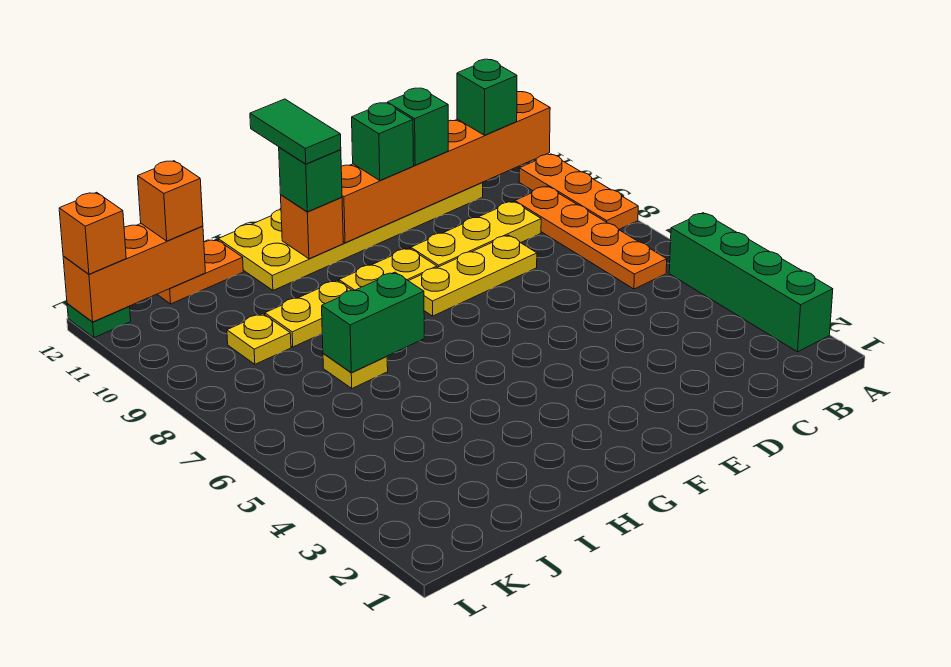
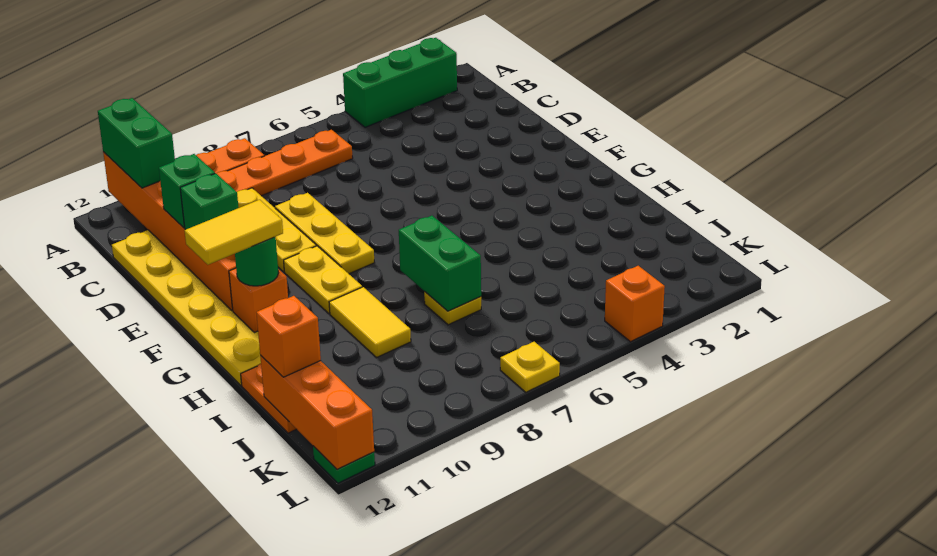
green brick A2:A5 level 1 -> green brick A2:A4 level 1
green brick B11 level 3 -> green brick A11:B11 level 3
green brick G11 level 3 -> green round brick G11 level 3
green tile G11:G12 level 4 -> yellow tile G11:G12 level 4
yellow plate H9:I9 level 1 -> yellow tile H9:I9 level 1
yellow plate J9 level 1 -> yellow plate L7 level 1
orange brick L12 level 3 -> orange brick L4 level 1

